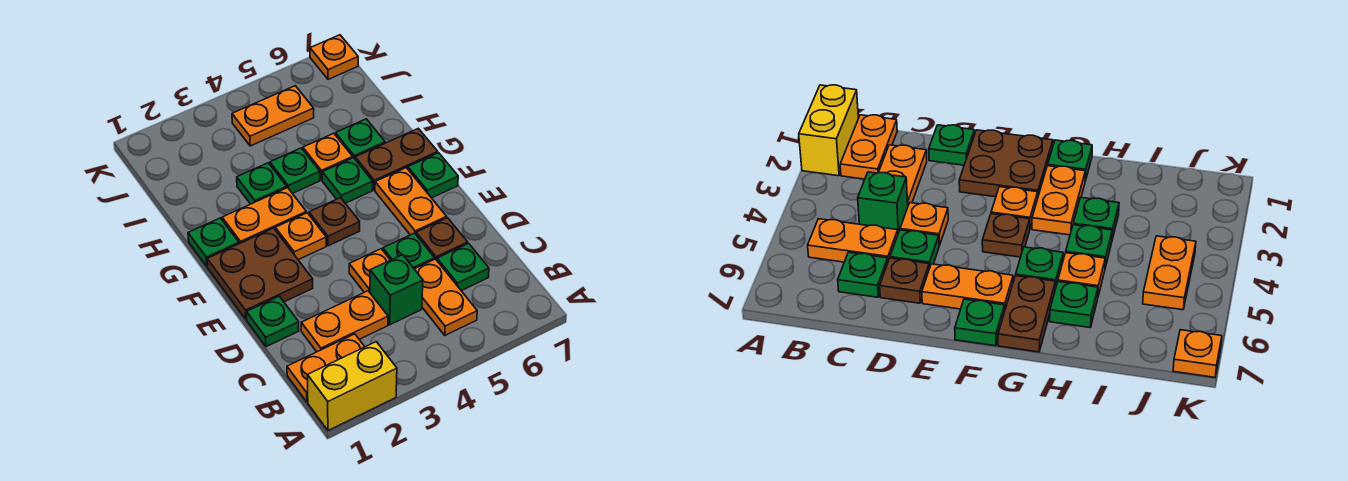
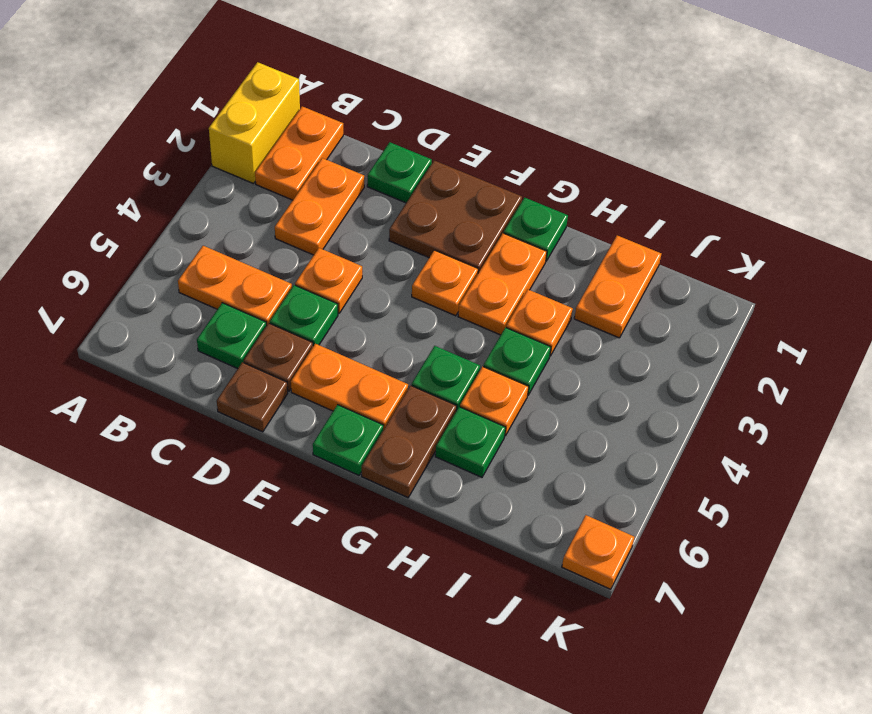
green brick C4 level 1 -> none
brown plate F4 level 1 -> brown plate D7 level 1
green plate H3 level 1 -> orange plate H3 level 1
orange plate J4:J5 level 1 -> orange plate I1:I2 level 1

